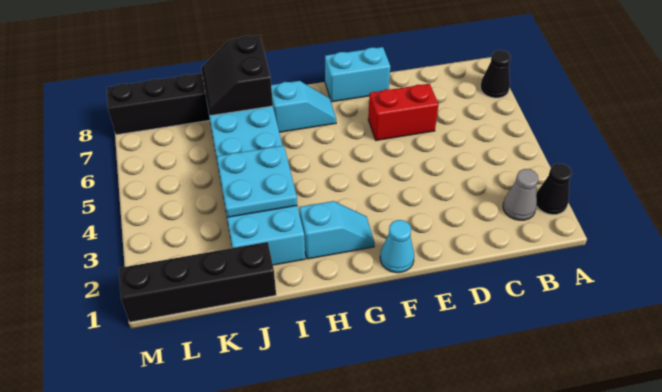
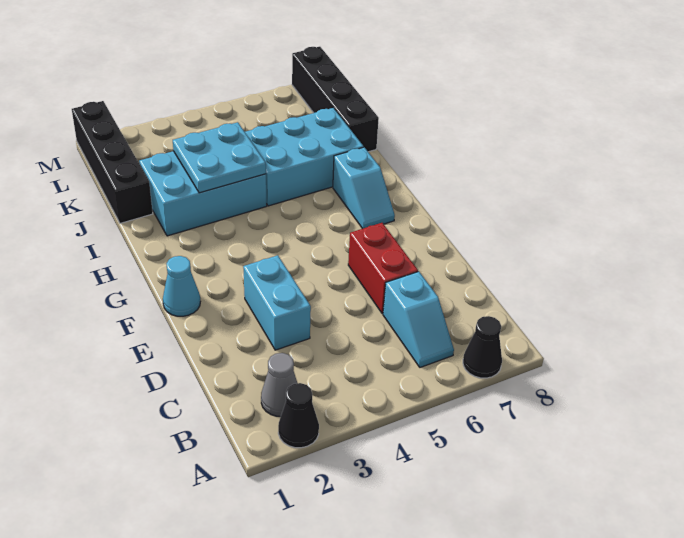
cyan brick E8:F8 level 1 -> cyan brick D3:E3 level 1
cyan slope G2:H2 level 1 top H -> cyan slope B6:C6 level 1 top C
black slope I7:J8 level 2 top I -> none

